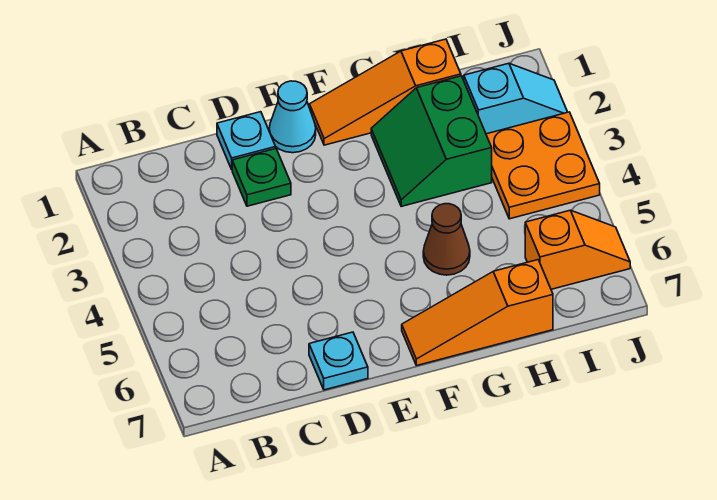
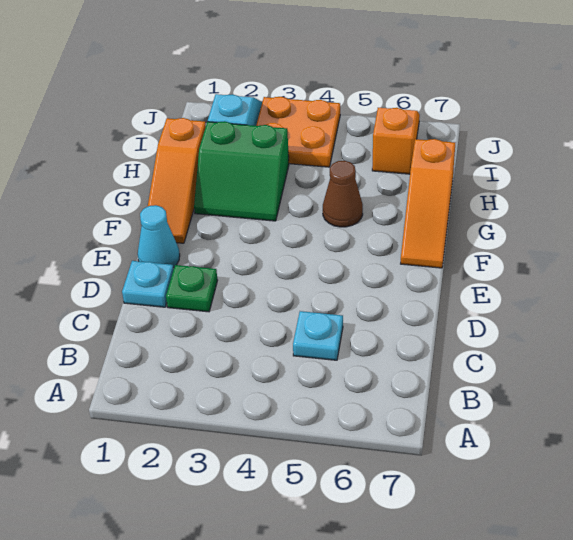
cyan plate D7 level 1 -> cyan plate C5 level 1

